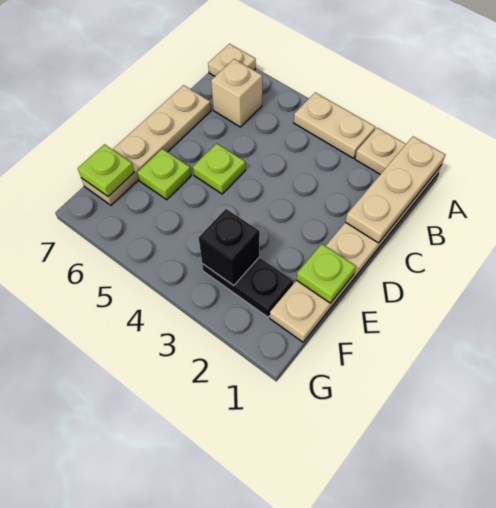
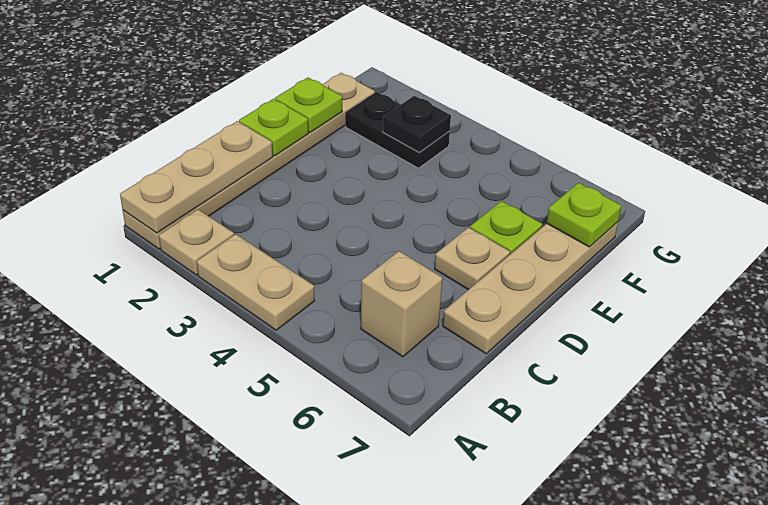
tan plate A7 level 1 -> tan plate D6 level 1
lime plate D5 level 1 -> lime plate D1 level 2
black brick F3 level 2 -> black plate F3 level 2

